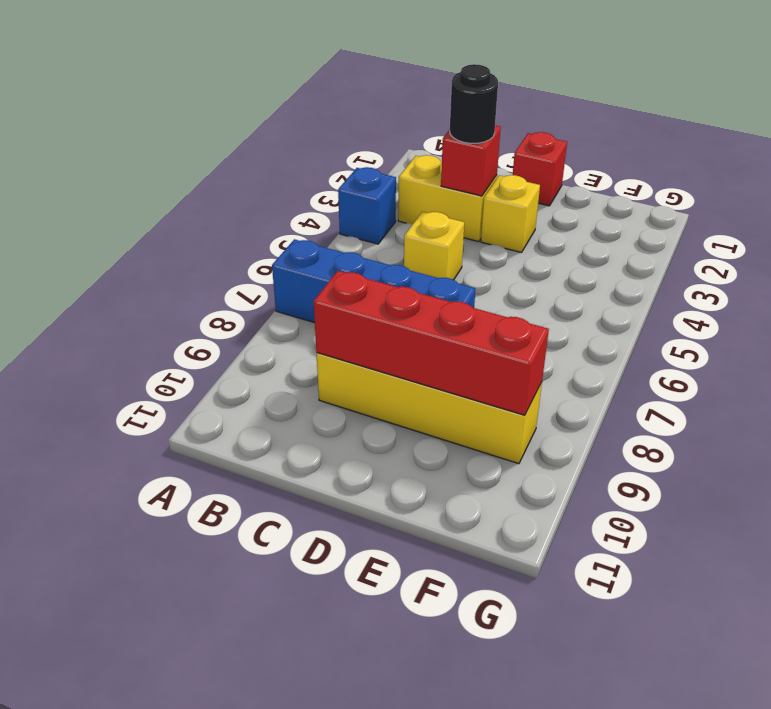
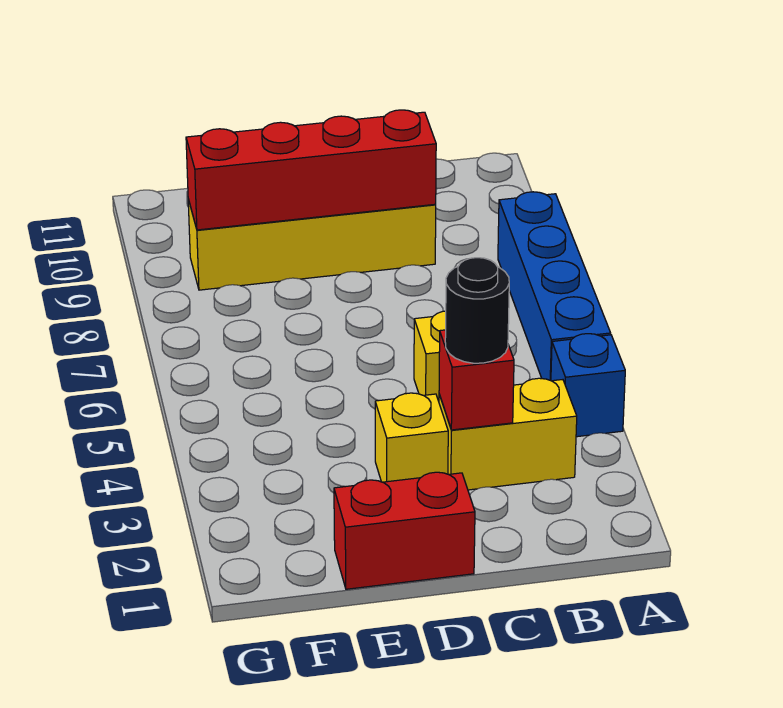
blue brick A7:D7 level 1 -> blue brick A5:A8 level 1
red brick D1 level 1 -> red brick D1:E1 level 1

